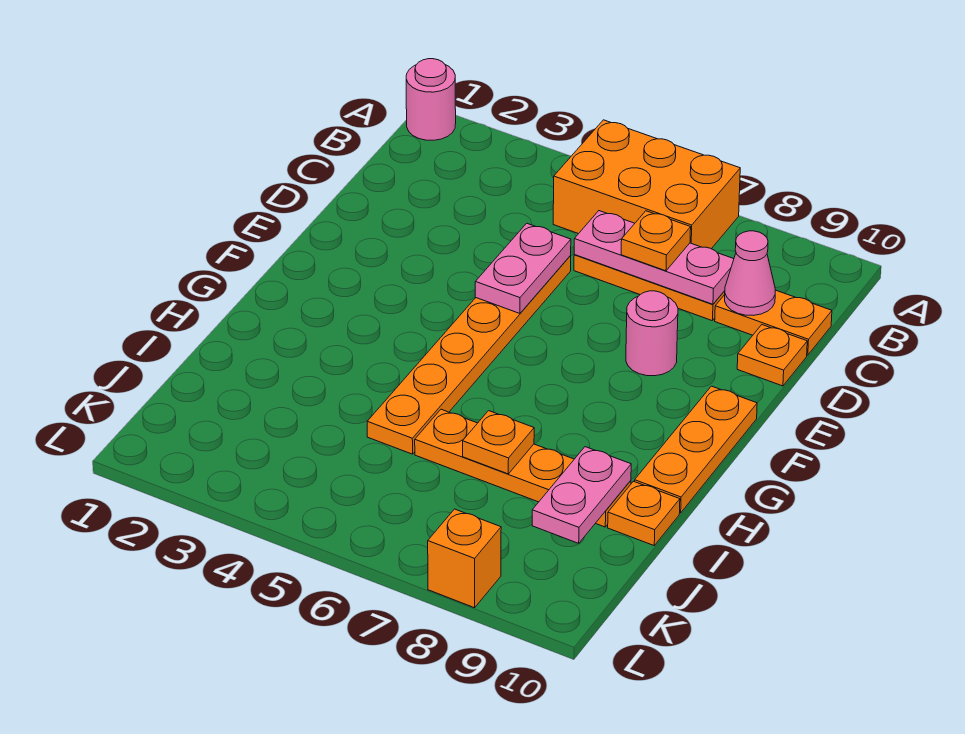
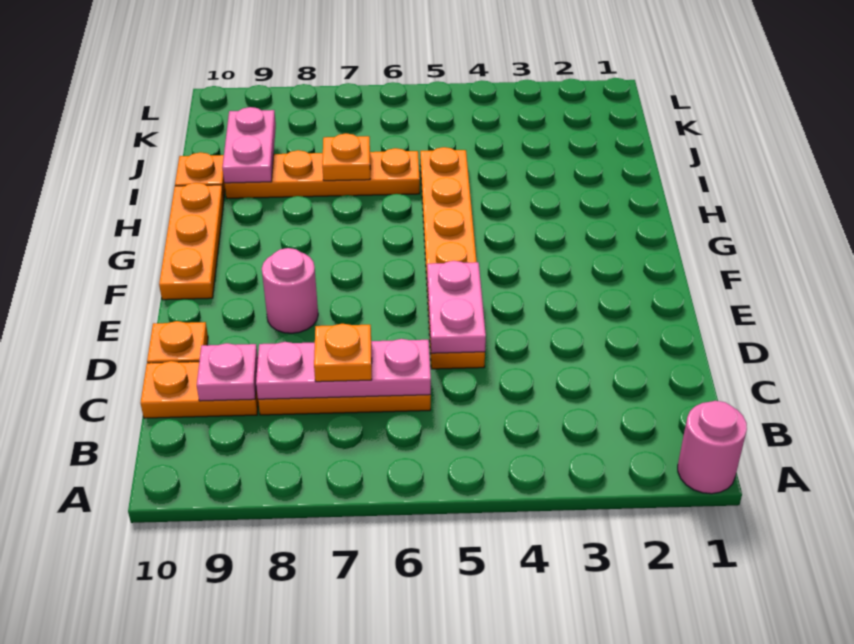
orange brick A5:B7 level 1 -> none
pink cone C9 level 2 -> pink plate C9 level 2
orange brick L8 level 1 -> none

